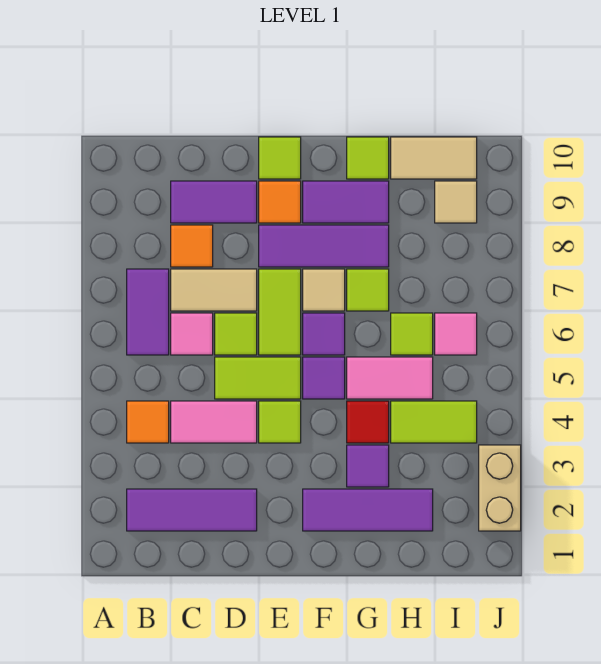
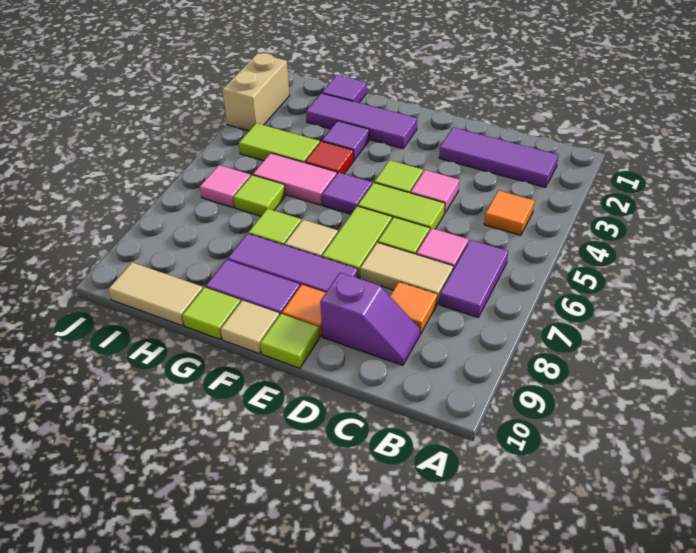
pink tile C4:D4 level 1 -> pink tile D4 level 1
purple tile C9:D9 level 1 -> purple slope C9:D9 level 1 top D
purple tile F6 level 1 -> purple tile H1 level 1
tan tile I9 level 1 -> tan tile F10 level 1

